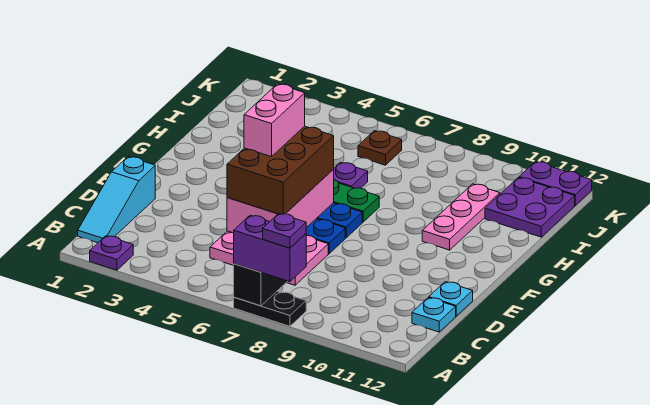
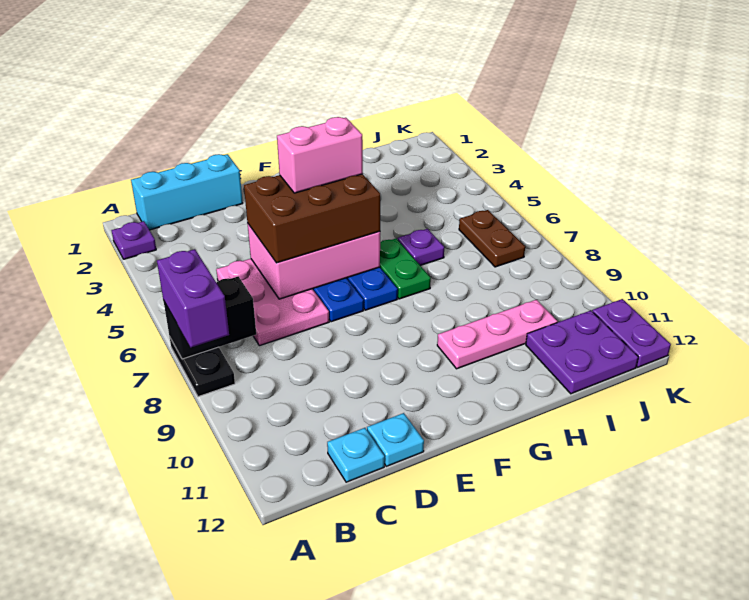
purple plate A8 level 4 -> none
cyan slope B1:D1 level 1 top D -> cyan brick B1:D1 level 1
brown plate J6 level 1 -> brown plate J6:J7 level 1

